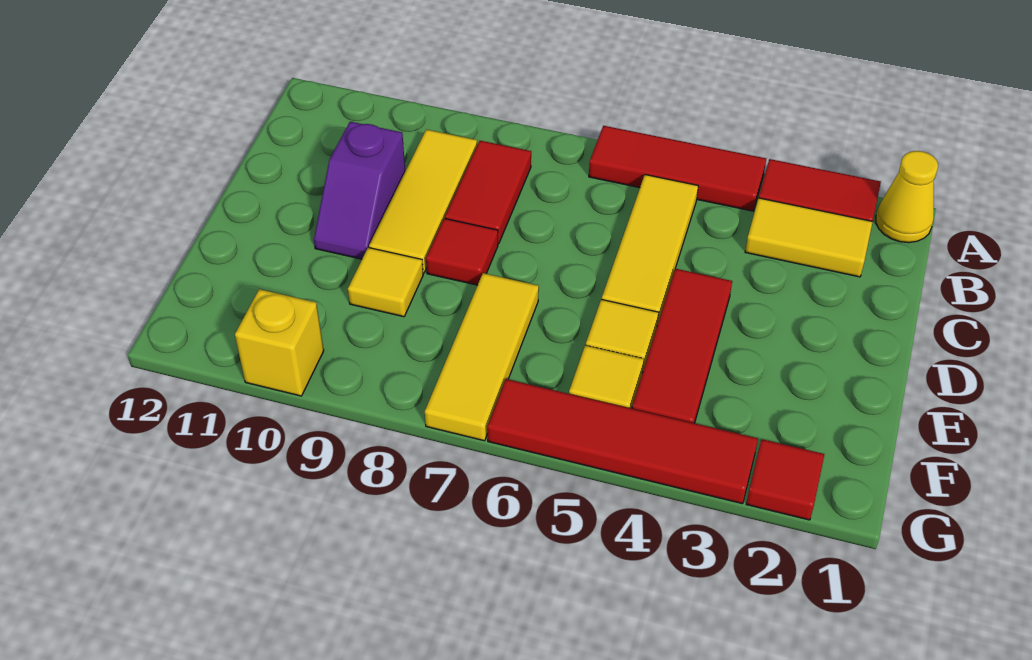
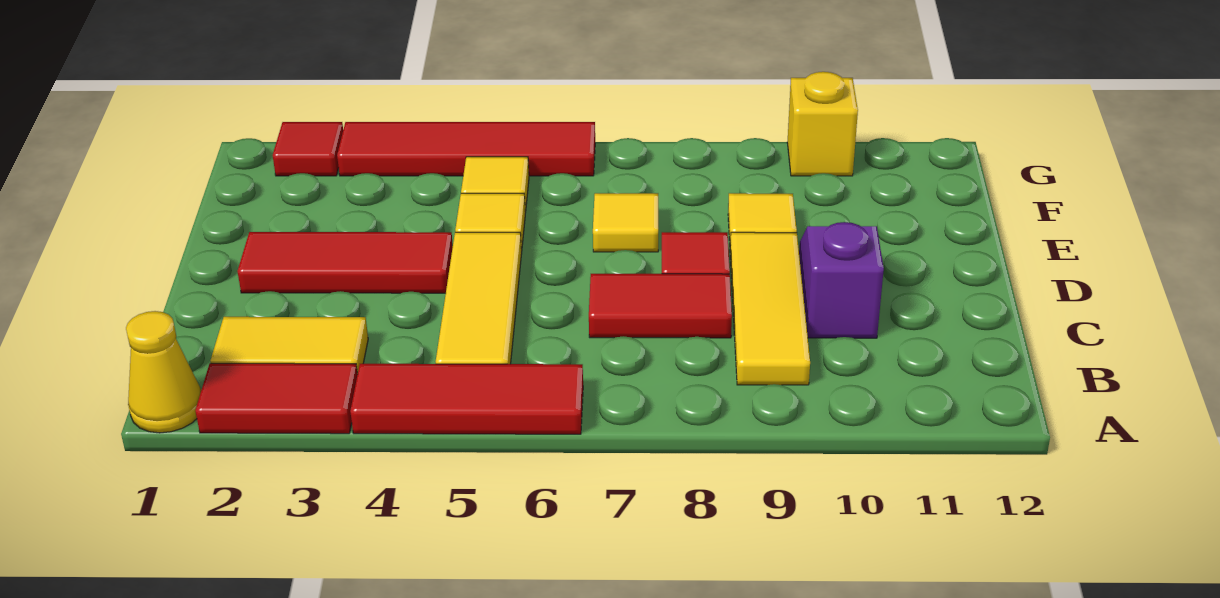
red tile B8:C8 level 1 -> red tile C7:C8 level 1
red tile D4:F4 level 1 -> red tile D2:D4 level 1
yellow tile E7:G7 level 1 -> yellow tile E7 level 1

